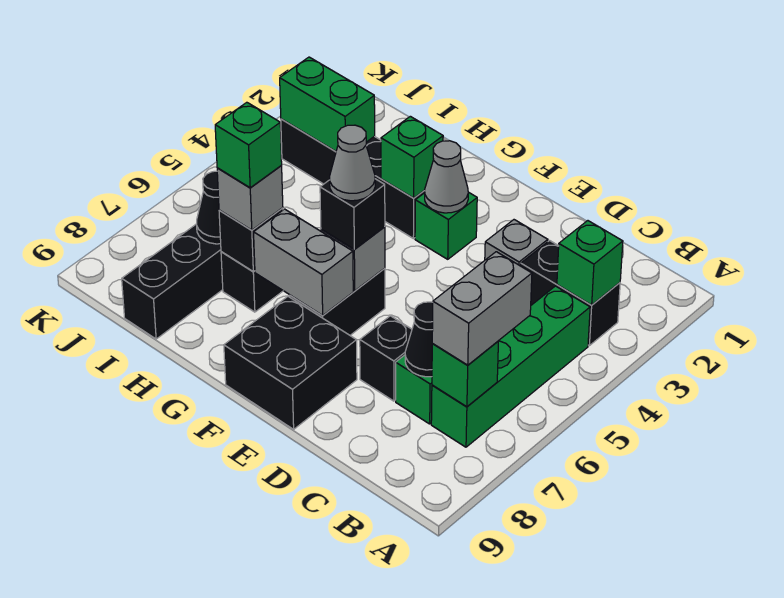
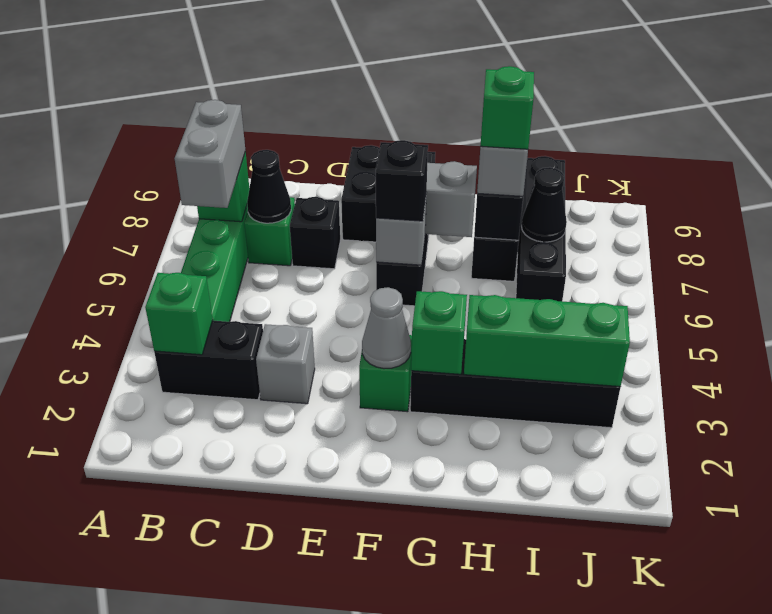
grey cone F6 level 4 -> none
green brick I3:J3 level 2 -> green brick H3:J3 level 2

